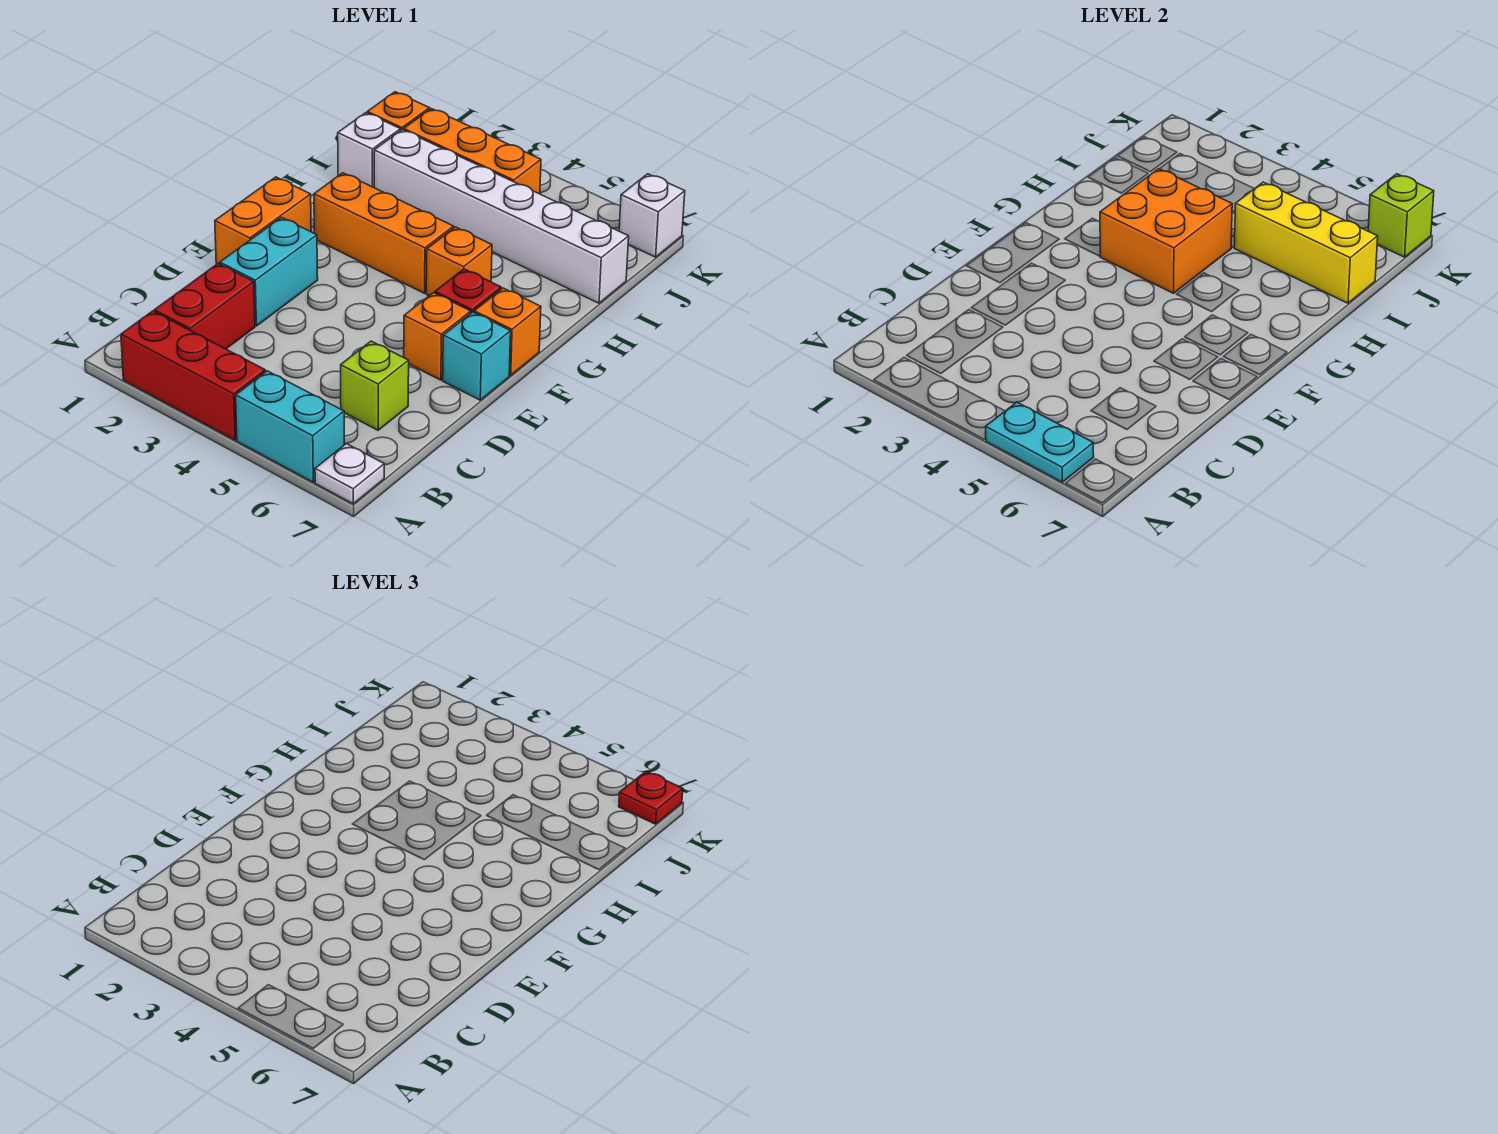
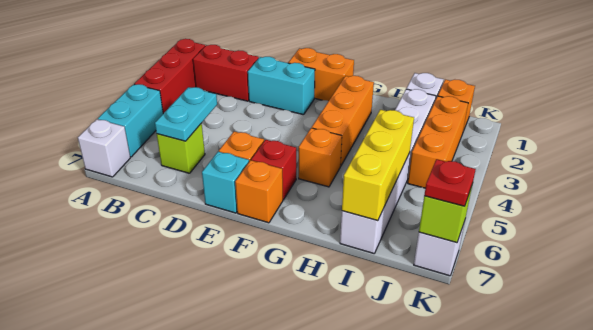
cyan plate A5:A6 level 2 -> cyan plate C5:C6 level 2
white plate A7 level 1 -> white brick A7 level 1
orange brick G3:H4 level 2 -> none

